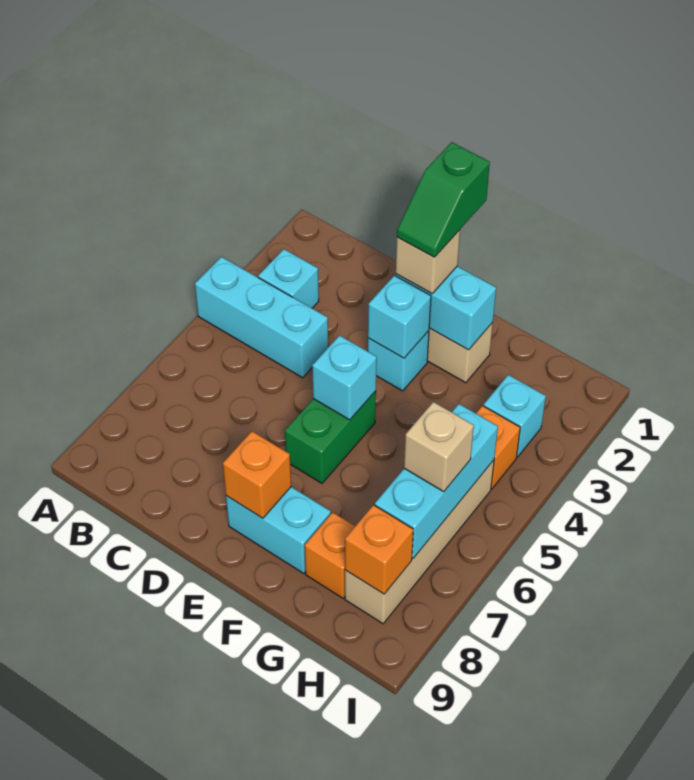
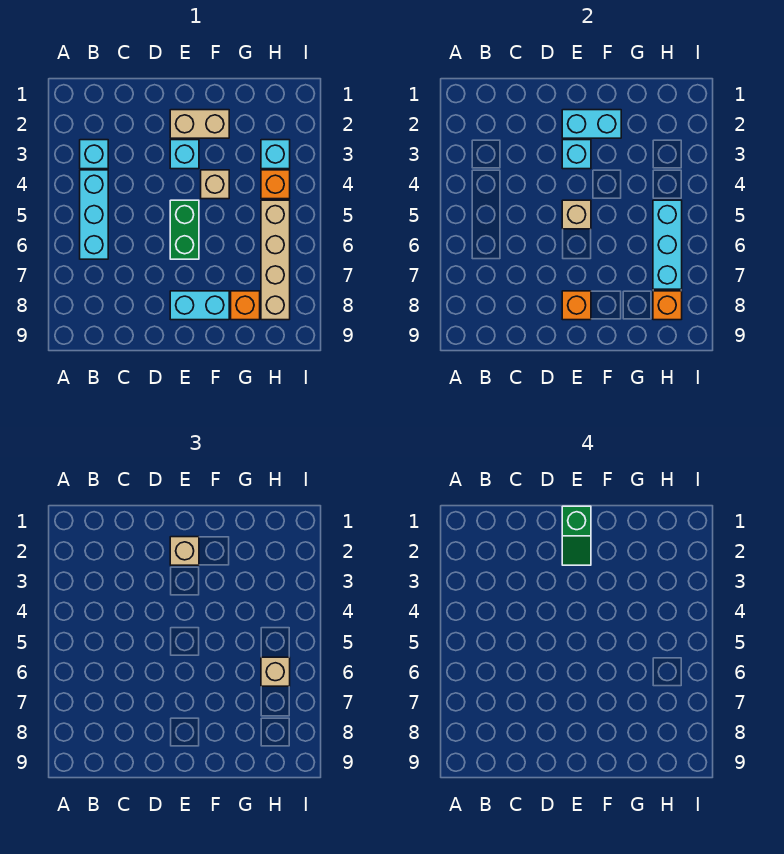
cyan brick A4:C4 level 1 -> cyan brick B4:B6 level 1
cyan brick E5 level 2 -> tan brick E5 level 2
none -> tan brick F4 level 1

